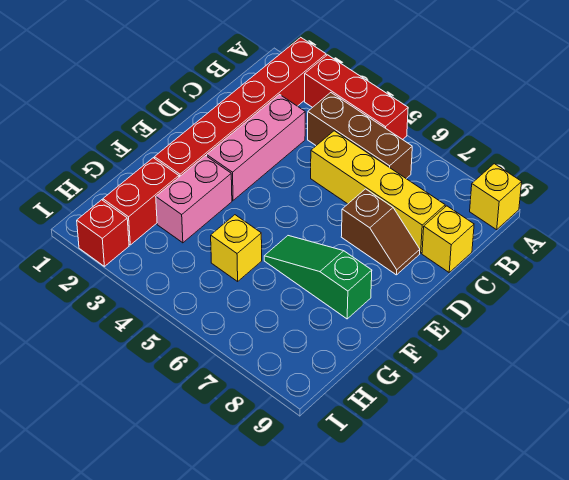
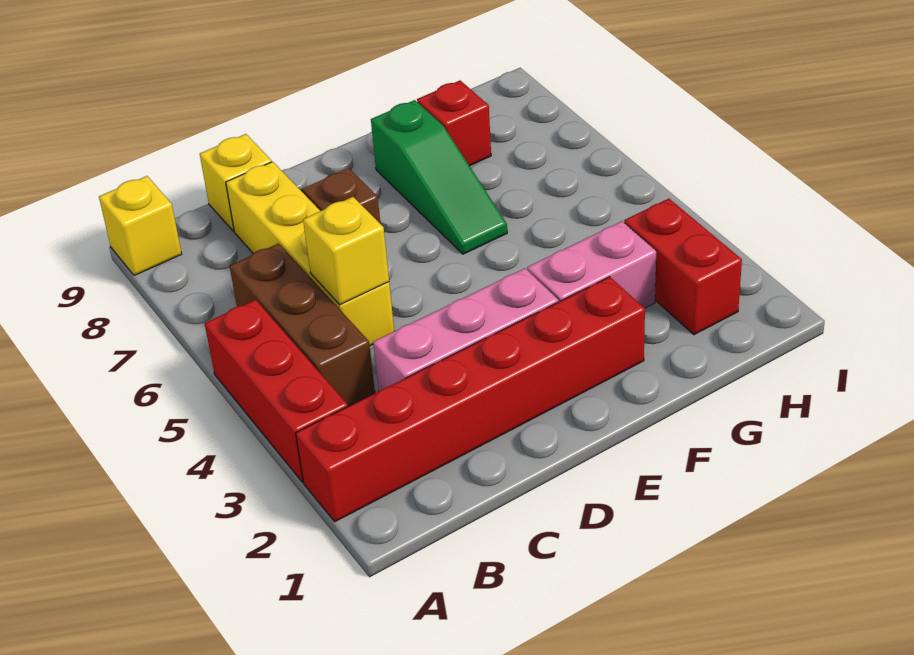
red brick G2:H2 level 1 -> red brick H2:H3 level 1
yellow brick G5 level 1 -> yellow brick C5 level 2
red brick I2 level 1 -> red brick G8 level 1

